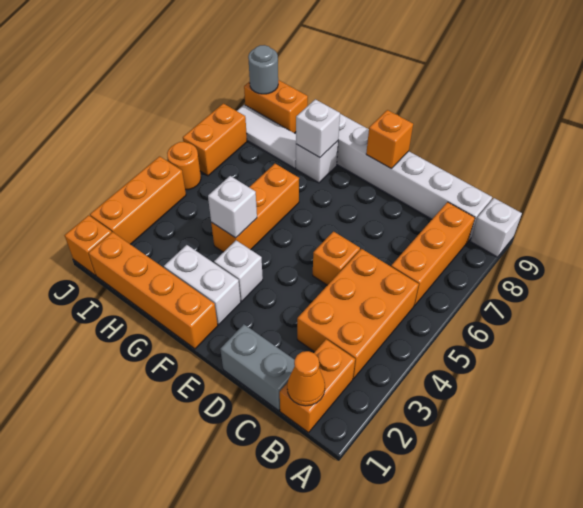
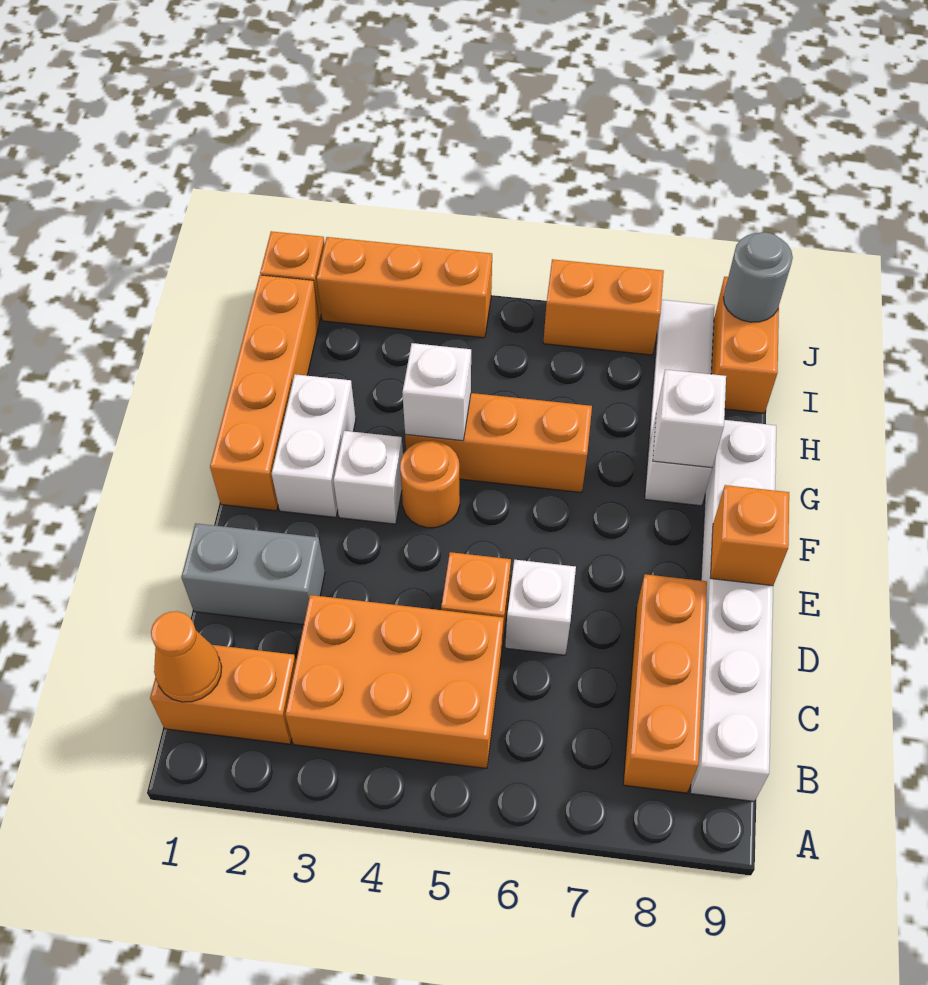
white brick A9 level 1 -> white brick D6 level 1
orange brick B6:B8 level 1 -> orange brick B8:D8 level 1
grey brick C1:D1 level 1 -> grey brick D1:D2 level 1
orange round brick J5 level 1 -> orange round brick F4 level 1

